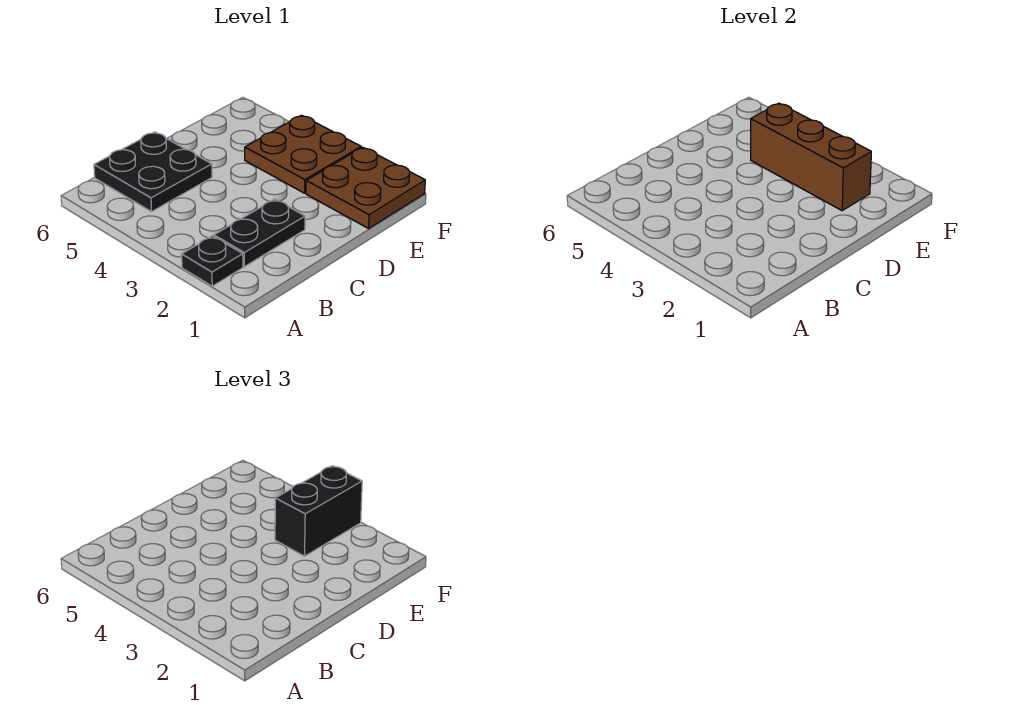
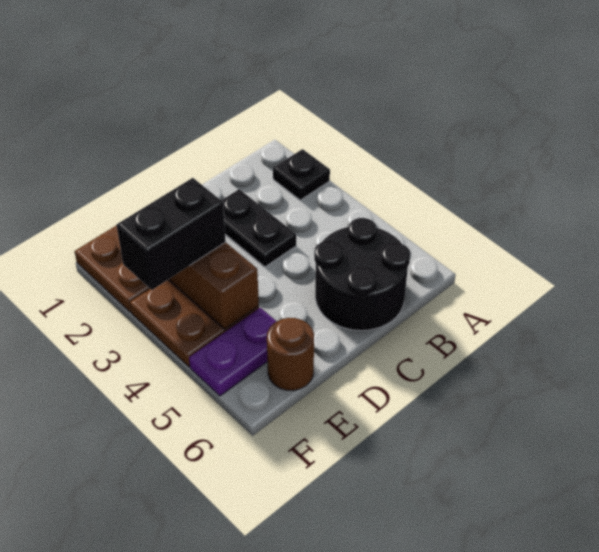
black plate B2:C2 level 1 -> black plate C2:C3 level 1
black plate B5:C6 level 1 -> black round brick B5:C6 level 1
none -> purple plate E5:F5 level 1
none -> brown round brick E6 level 1

